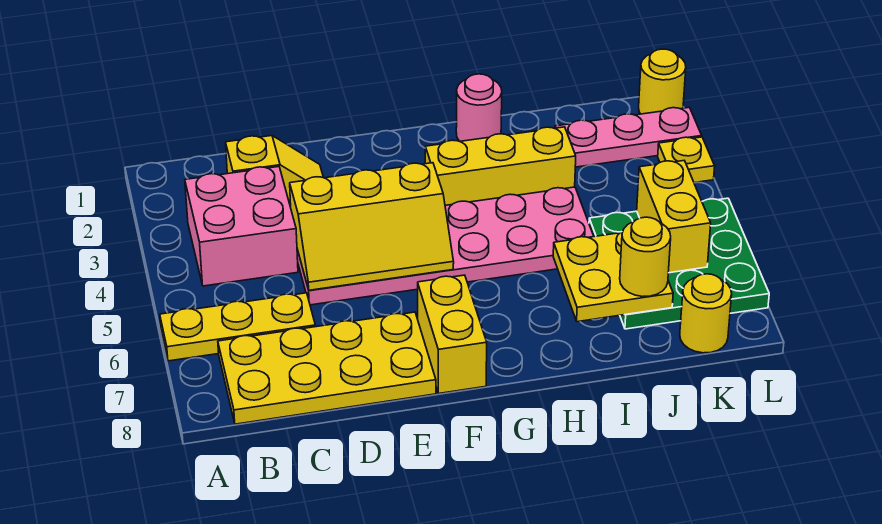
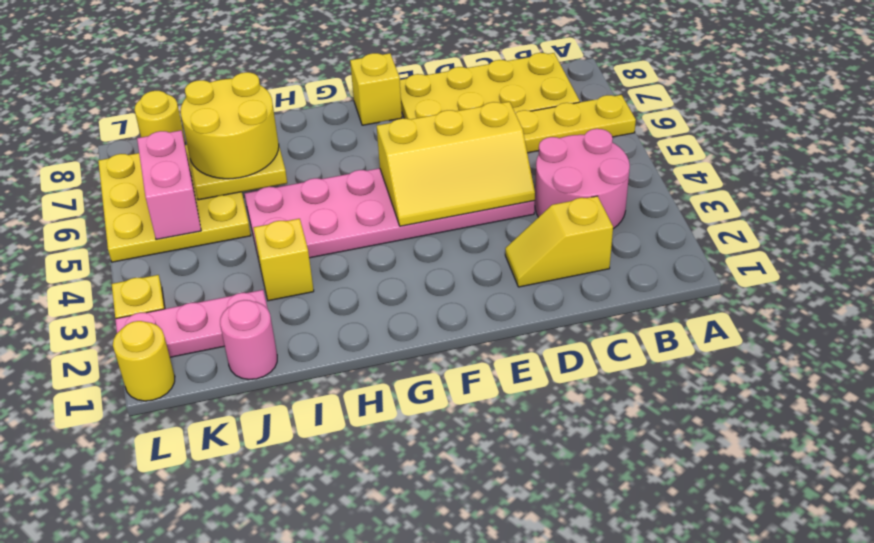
pink brick B3:C4 level 1 -> pink round brick B3:C4 level 1
yellow slope D4:F5 level 2 top 4 -> yellow slope D4:F5 level 2 top 5
yellow brick F7:F8 level 1 -> yellow brick F8 level 1
yellow brick G3:I3 level 1 -> yellow brick I3 level 1
pink round brick H1 level 1 -> pink round brick J1 level 1
green plate J5:L7 level 1 -> yellow plate J5:L7 level 1
yellow round brick J7 level 3 -> yellow round brick I6:J7 level 3
yellow brick K5:K6 level 2 -> pink brick K5:K6 level 2

